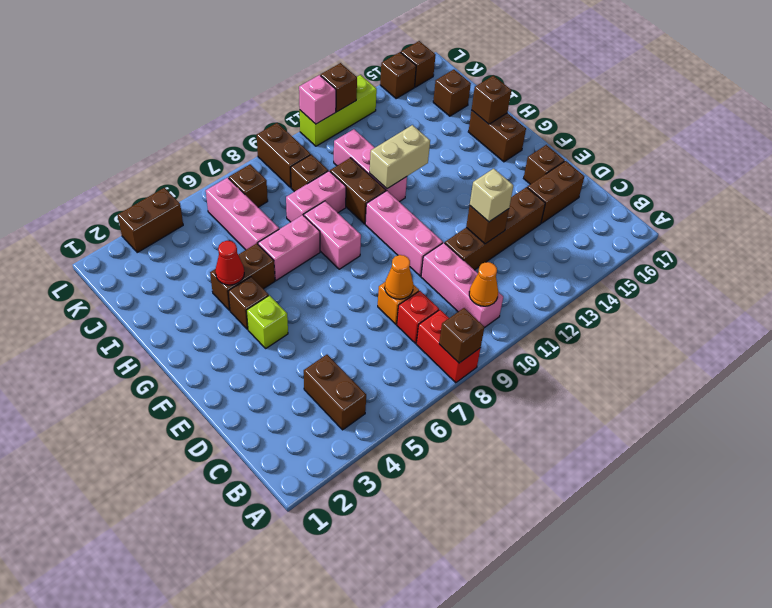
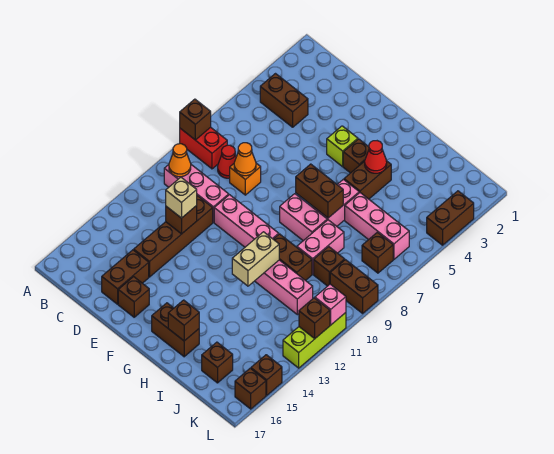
red brick C8 level 1 -> red cone C8 level 1
none -> brown brick G7:H7 level 2

